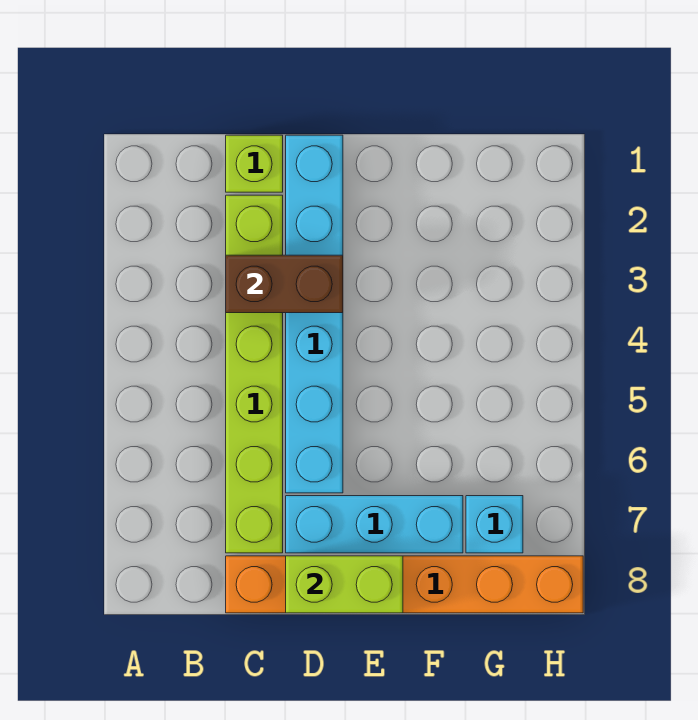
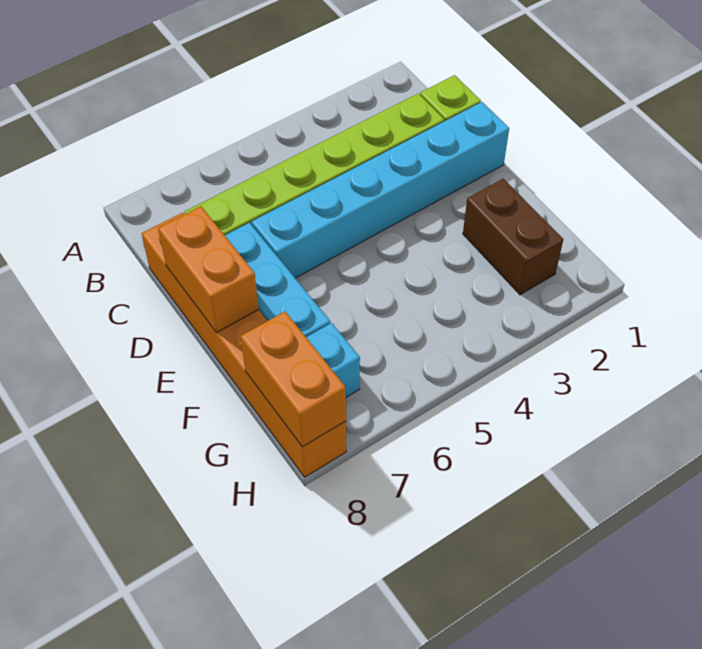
brown brick C3:D3 level 2 -> brown brick F2:G2 level 1
lime brick D8:E8 level 2 -> orange brick D8:E8 level 2
none -> orange brick G8:H8 level 2

